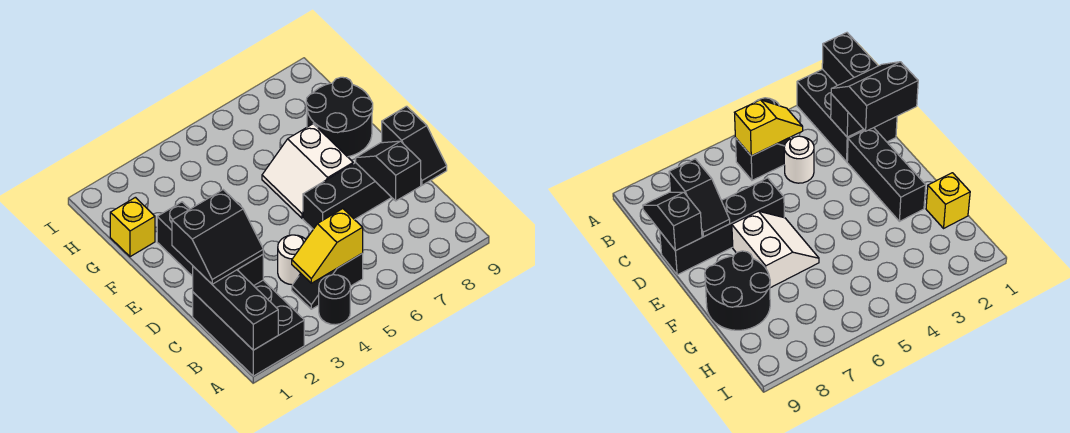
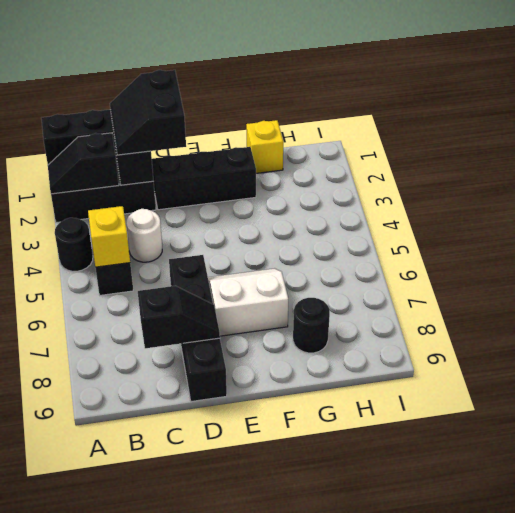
black slope C9:D9 level 2 top D -> black slope A2:B2 level 2 top B
black round brick F8:G9 level 1 -> black round brick G8 level 1

